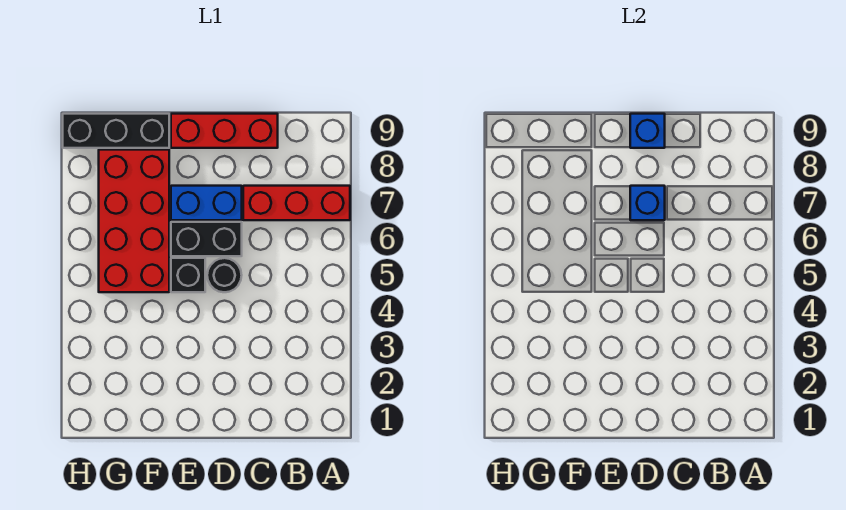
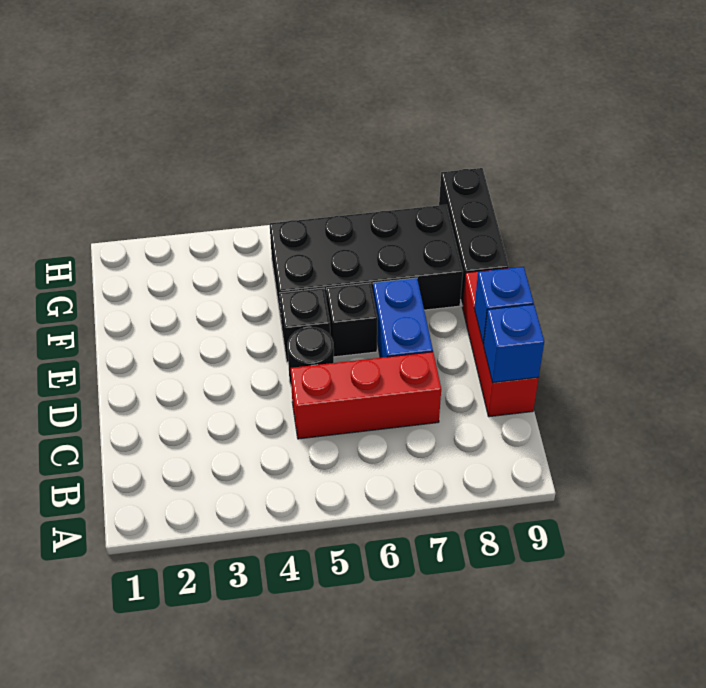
red brick A7:C7 level 1 -> red brick C5:C7 level 1
black brick D6:E6 level 1 -> black brick E6 level 1
blue brick D7 level 2 -> blue brick C9 level 2
red brick F5:G8 level 1 -> black brick F5:G8 level 1

